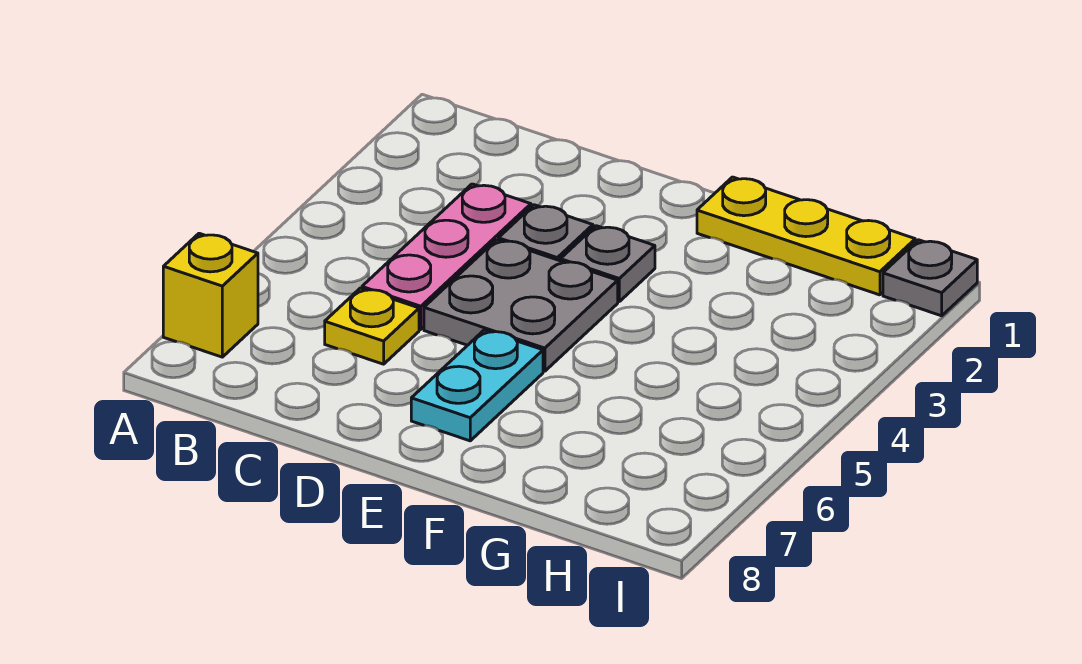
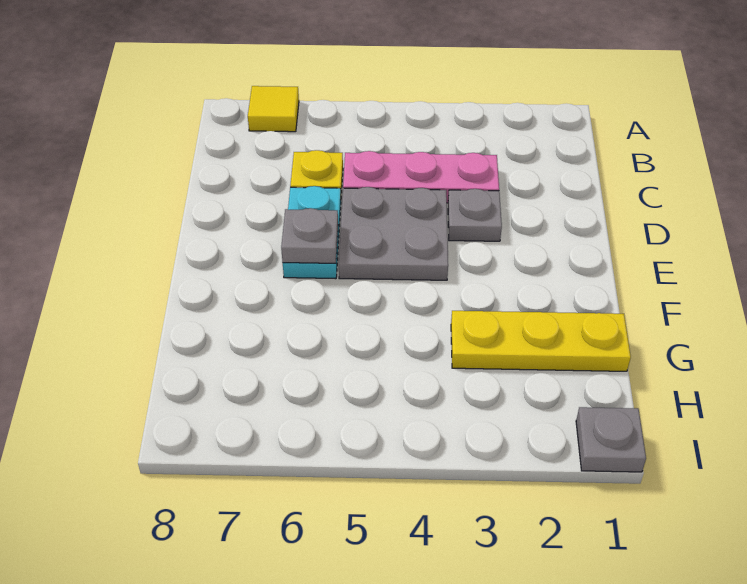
yellow brick A7 level 1 -> yellow tile A7 level 1
grey plate E3 level 1 -> grey plate E6 level 2
cyan plate E6:E7 level 1 -> cyan plate D6:E6 level 1
yellow plate F1:H1 level 1 -> yellow plate G1:G3 level 1

